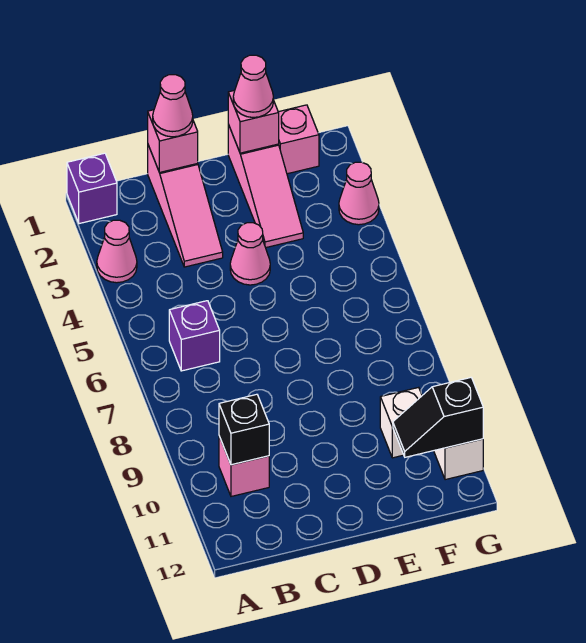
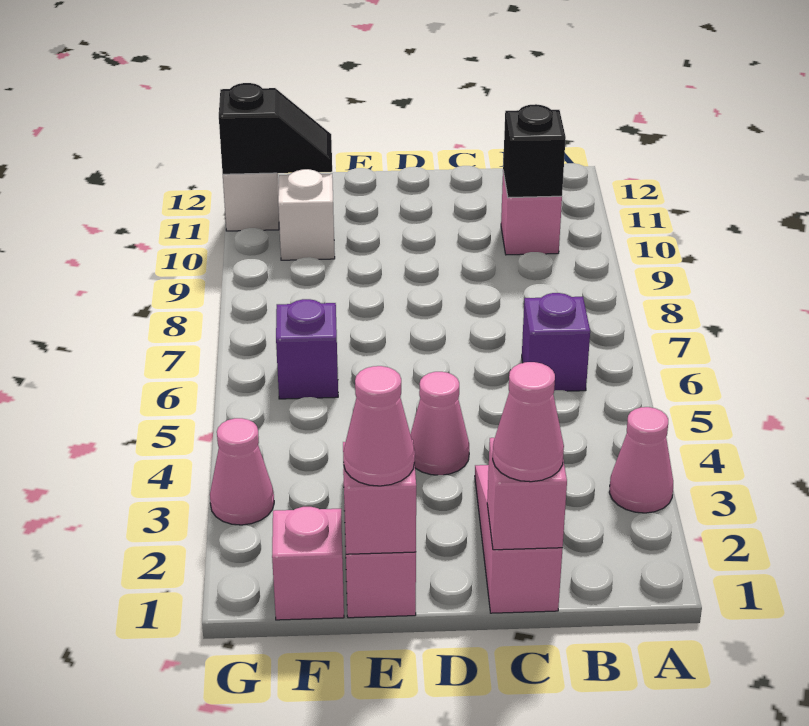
purple brick A1 level 1 -> purple brick F6 level 1

